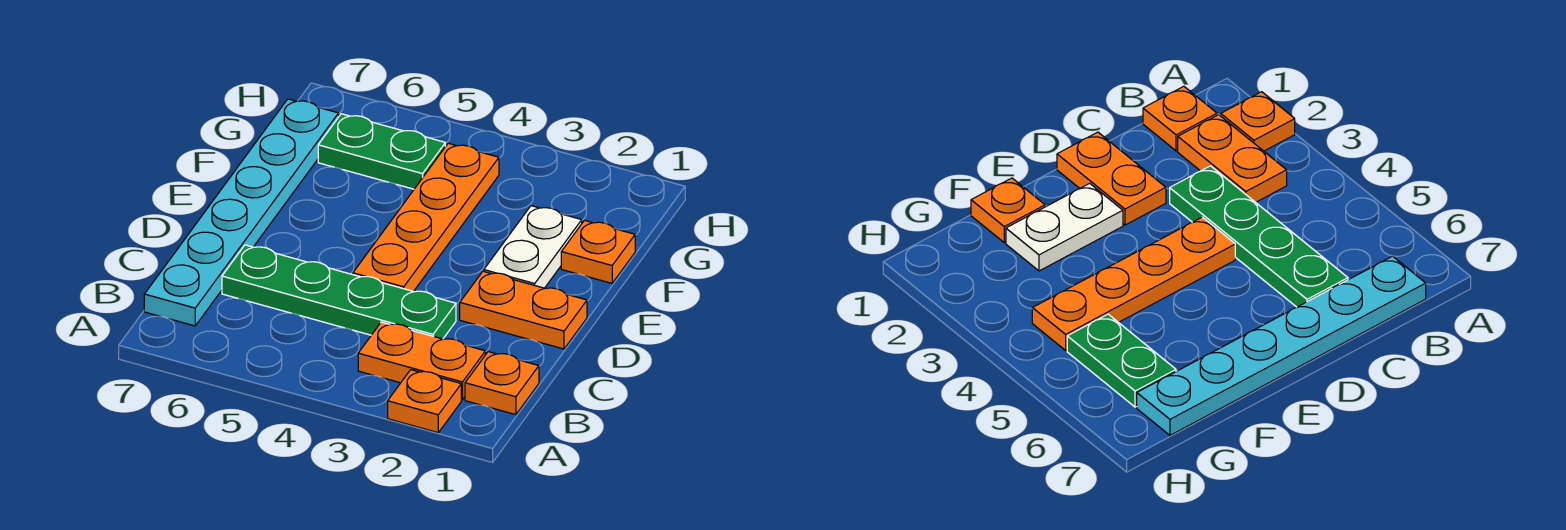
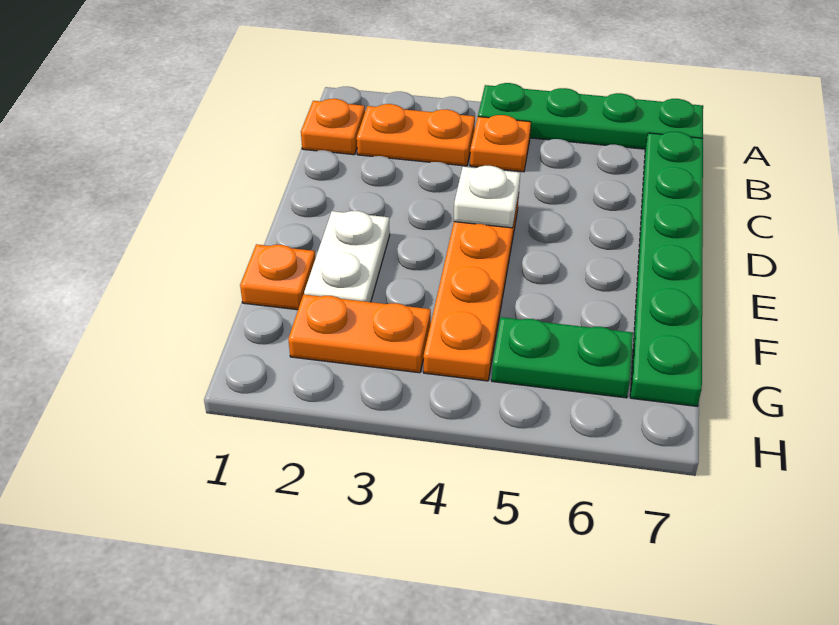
orange plate A2 level 1 -> orange plate B4 level 1
cyan plate B7:G7 level 1 -> green plate B7:G7 level 1
green plate C3:C6 level 1 -> green plate A4:A7 level 1
orange plate D1:D2 level 1 -> orange plate G2:G3 level 1
none -> white plate D4 level 2

